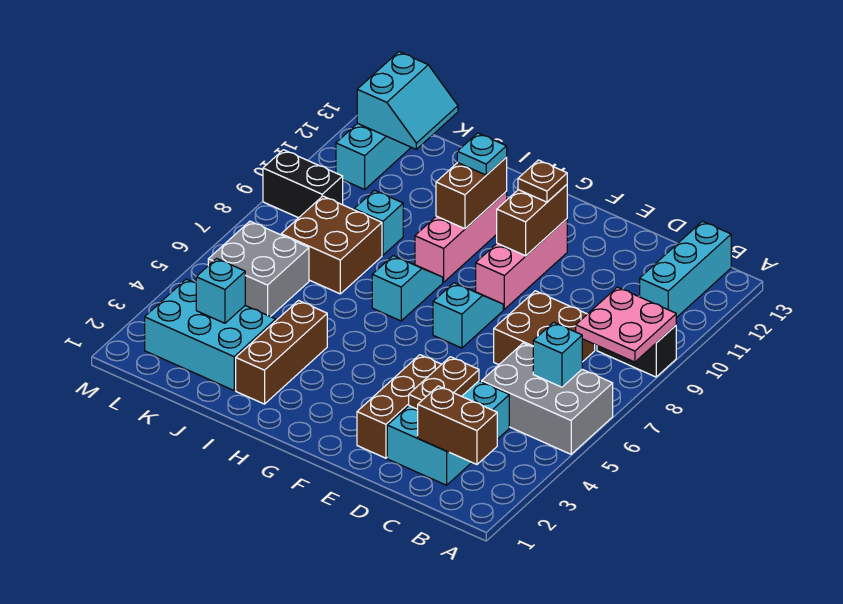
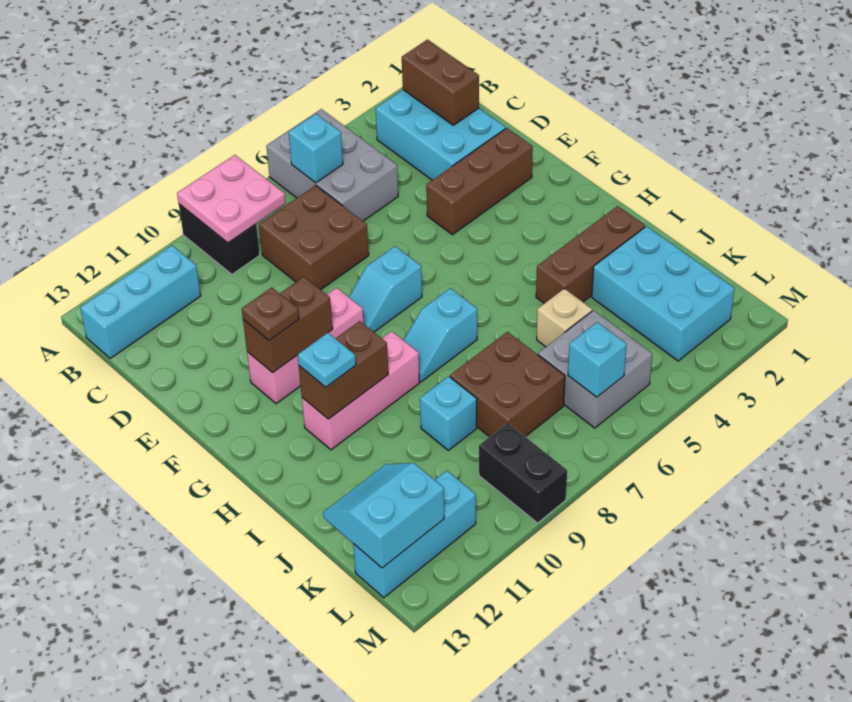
cyan brick C2:D4 level 1 -> cyan brick B2:D3 level 1
brown plate D3:D4 level 2 -> none
none -> tan brick J5 level 1
cyan brick K3 level 2 -> cyan brick L6 level 2

